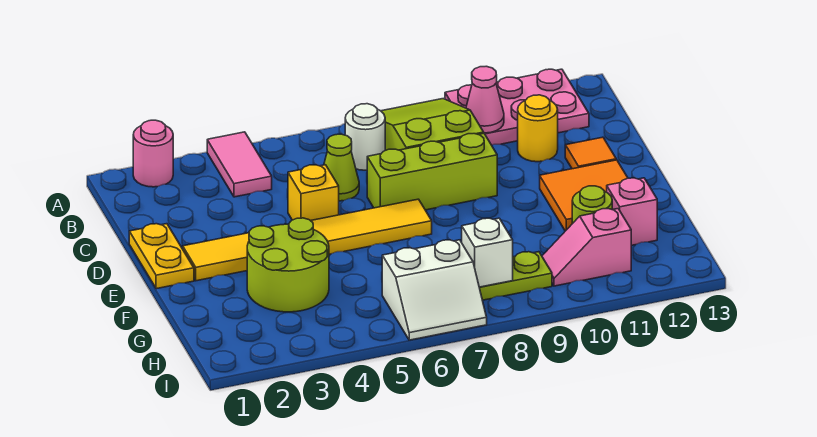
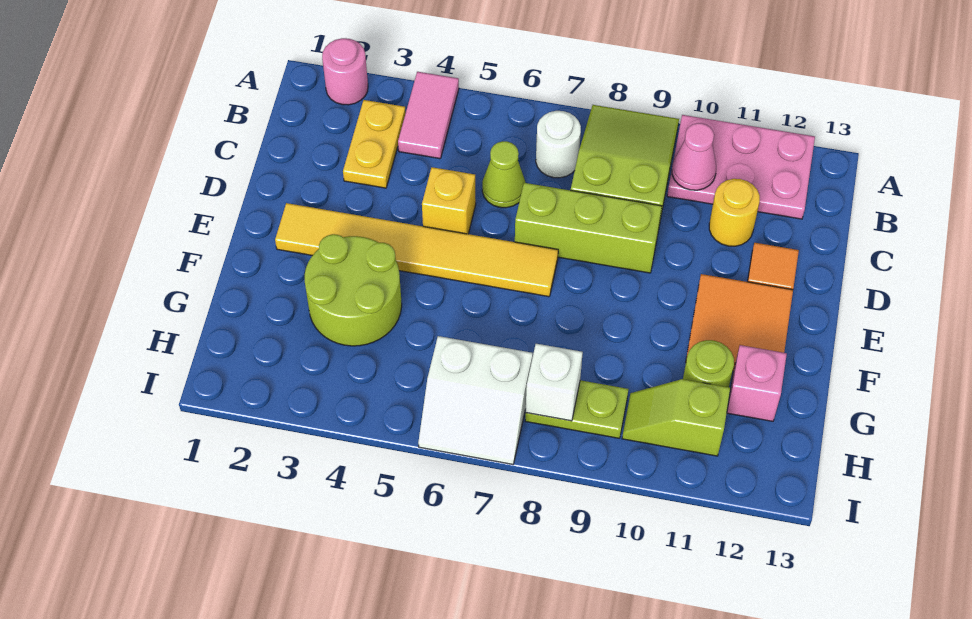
yellow plate D1:E1 level 1 -> yellow plate B3:C3 level 1
pink slope H10:H11 level 1 top 11 -> lime slope H10:H11 level 1 top 11

